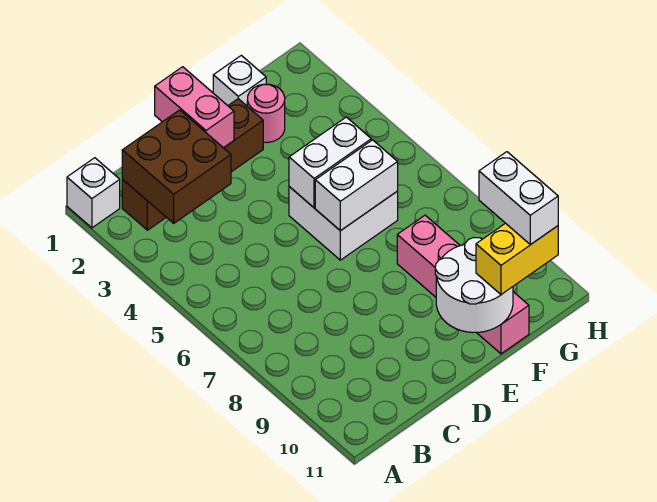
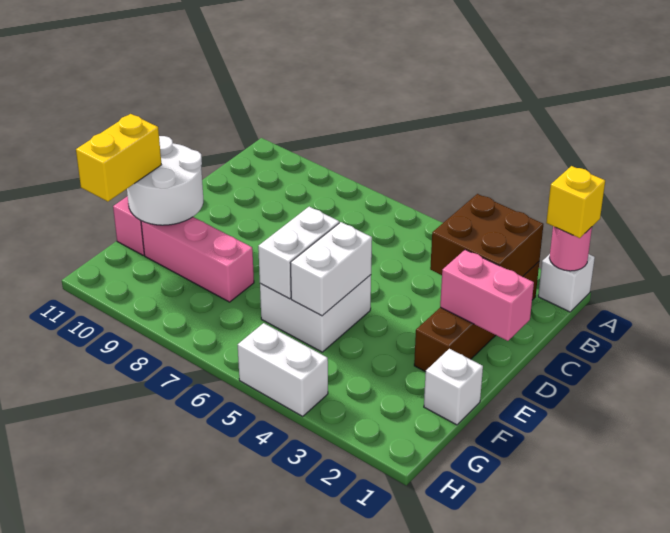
none -> yellow brick A1 level 3
pink round brick F2 level 1 -> pink round brick A1 level 2
white brick G10:G11 level 4 -> white brick H4:H5 level 1

